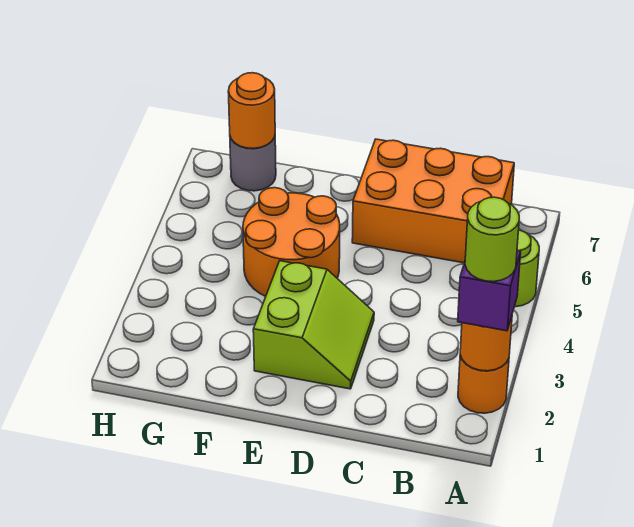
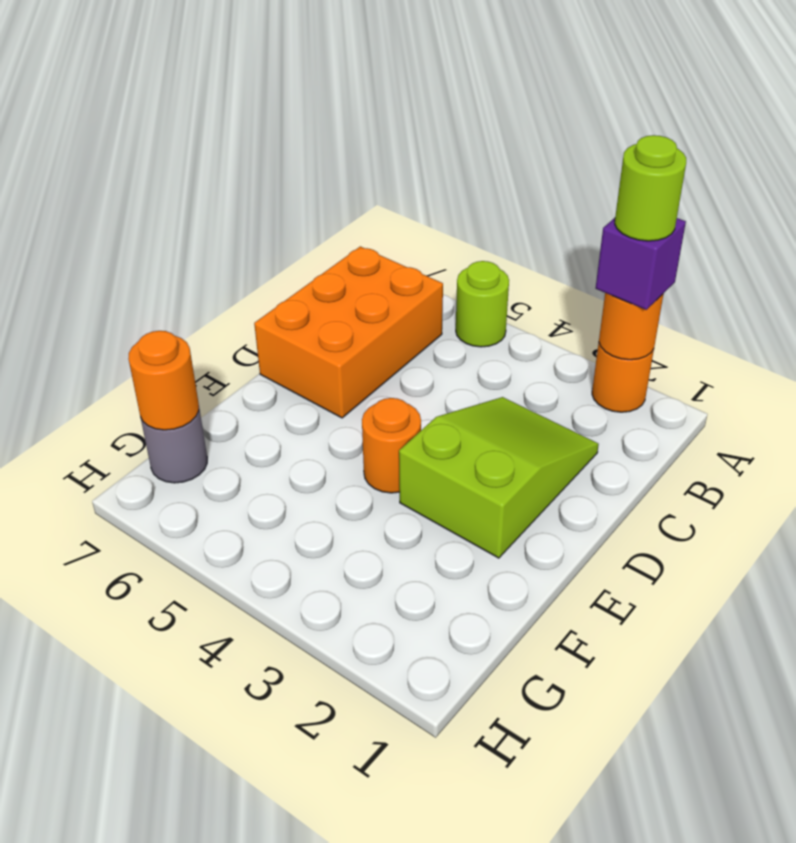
lime slope D2:E3 level 1 top E -> lime slope C2:E3 level 1 top E
orange round brick E4:F5 level 1 -> orange round brick E4 level 1

